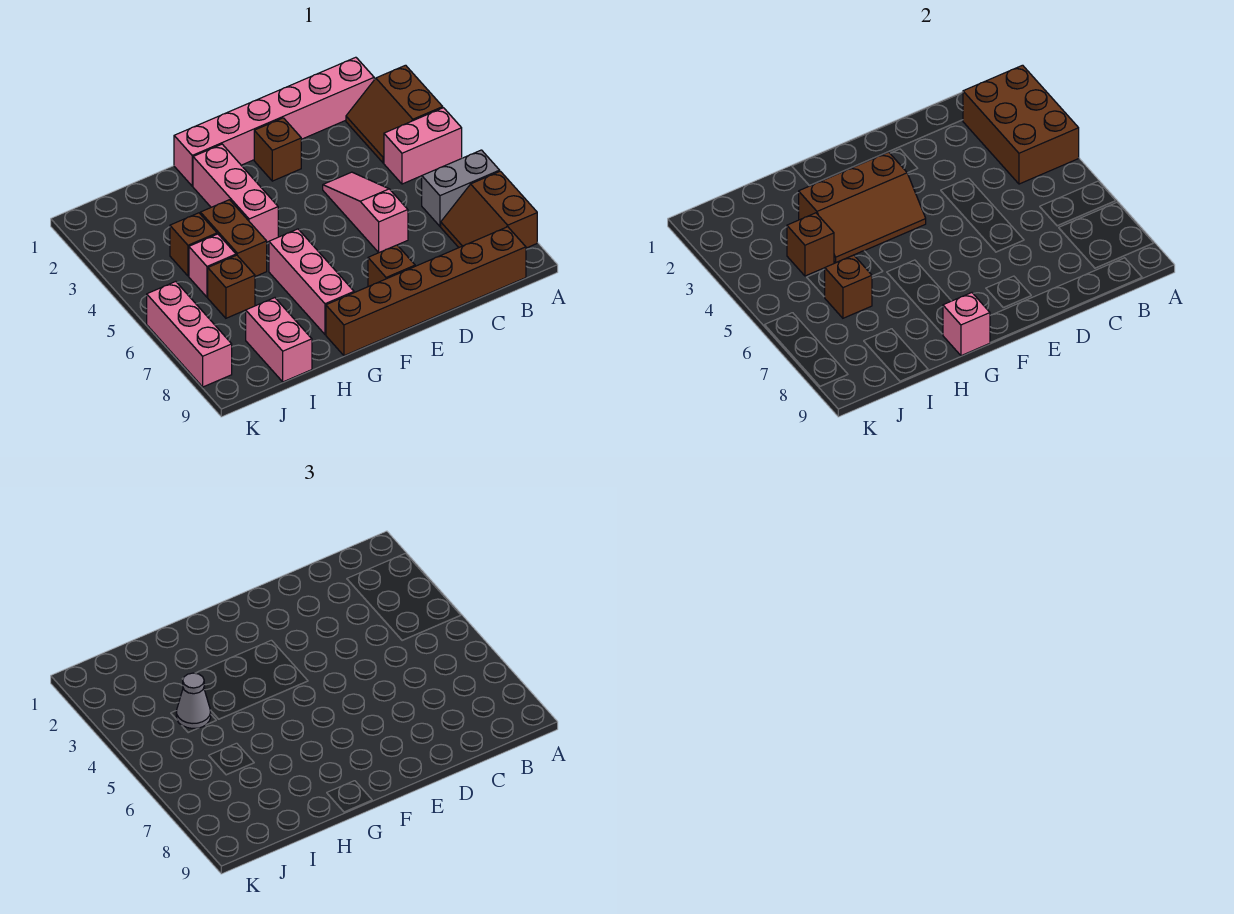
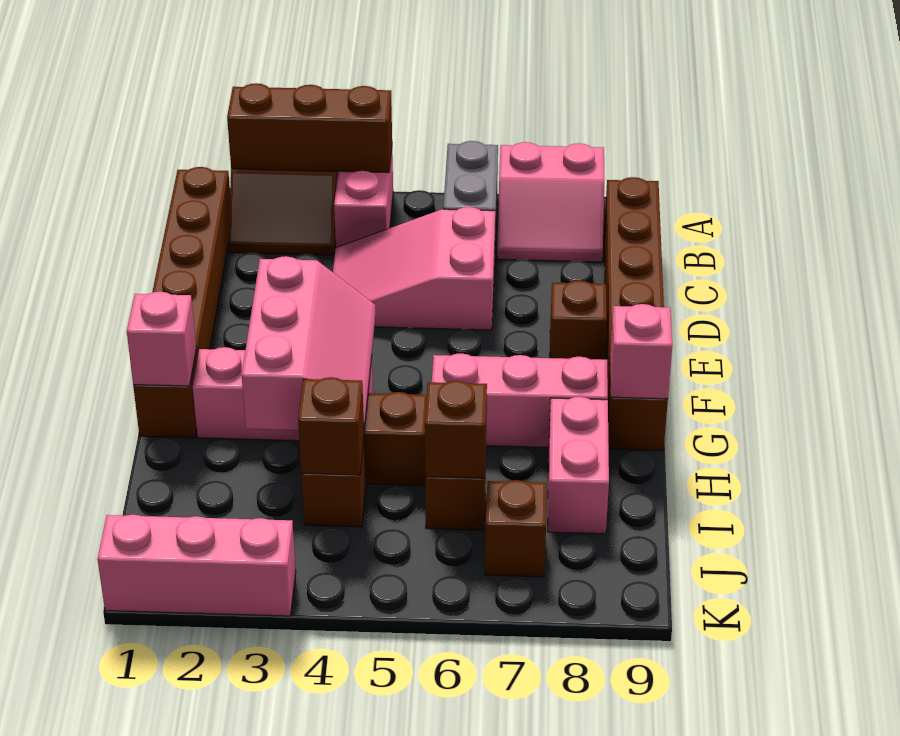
brown brick A2:B4 level 2 -> brown brick A2:A4 level 2
brown slope A7:B8 level 1 top A -> pink slope A7:B8 level 1 top A
pink brick B1:G1 level 1 -> brown brick B1:G1 level 1
pink slope D4:D6 level 1 top 6 -> pink slope C4:D6 level 1 top 6
brown brick E2 level 1 -> brown brick J7 level 1
brown slope F3:H4 level 2 top 3 -> pink slope F3:H4 level 2 top 3
grey cone I4 level 3 -> none
pink brick I5 level 1 -> pink brick G1 level 2
pink brick I8:I9 level 1 -> pink brick H8:I8 level 1
pink brick K6:K8 level 1 -> pink brick K1:K3 level 1

